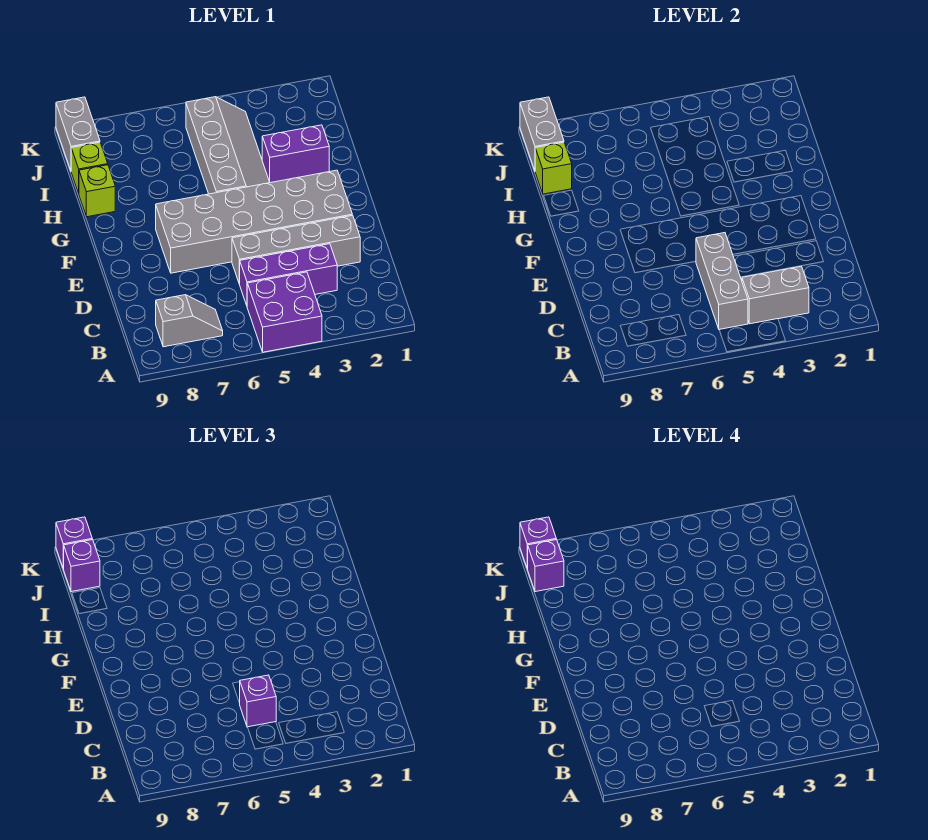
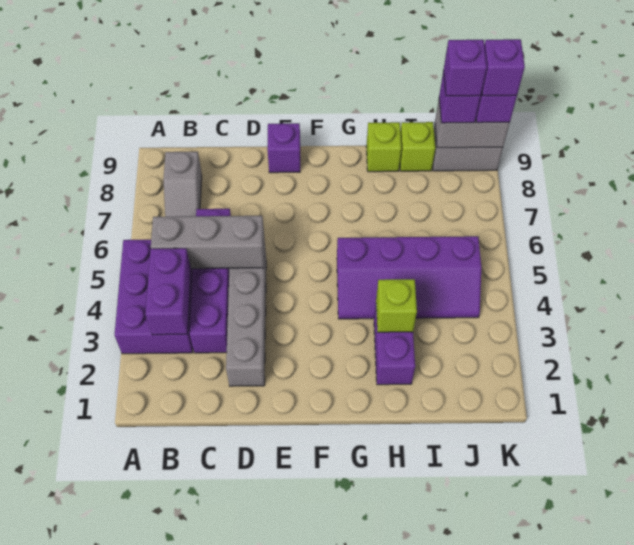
purple brick A4:B5 level 1 -> purple brick A3:B5 level 1
grey brick B3:B4 level 2 -> purple brick B3:B4 level 2
purple brick C3:C5 level 1 -> purple brick C3:C6 level 1
purple brick C5 level 3 -> purple brick E9 level 1
grey brick E2:F7 level 1 -> none
grey slope G4:J5 level 1 top 5 -> purple slope G4:J5 level 1 top 5
lime brick I9 level 2 -> lime brick H3 level 2

